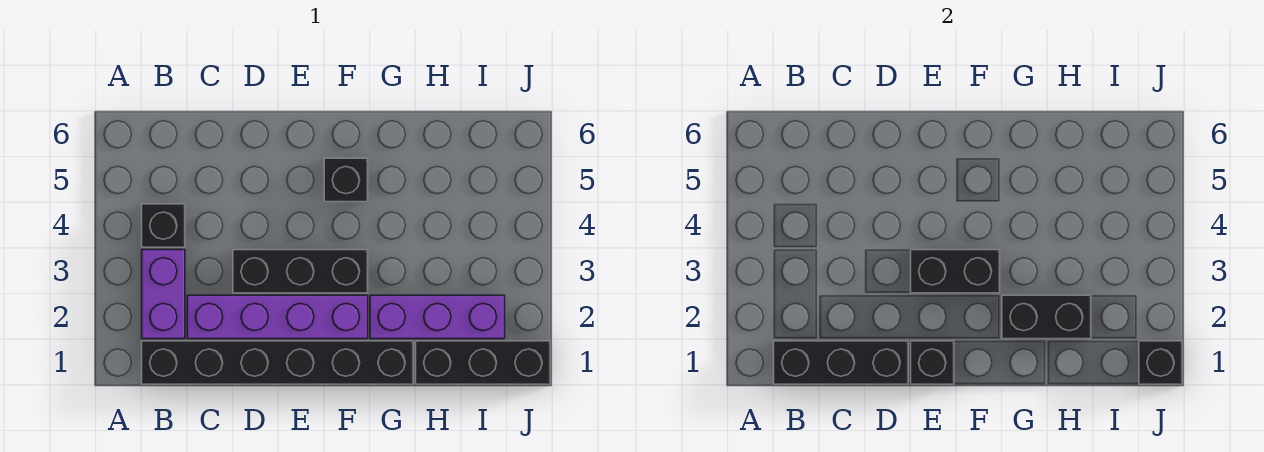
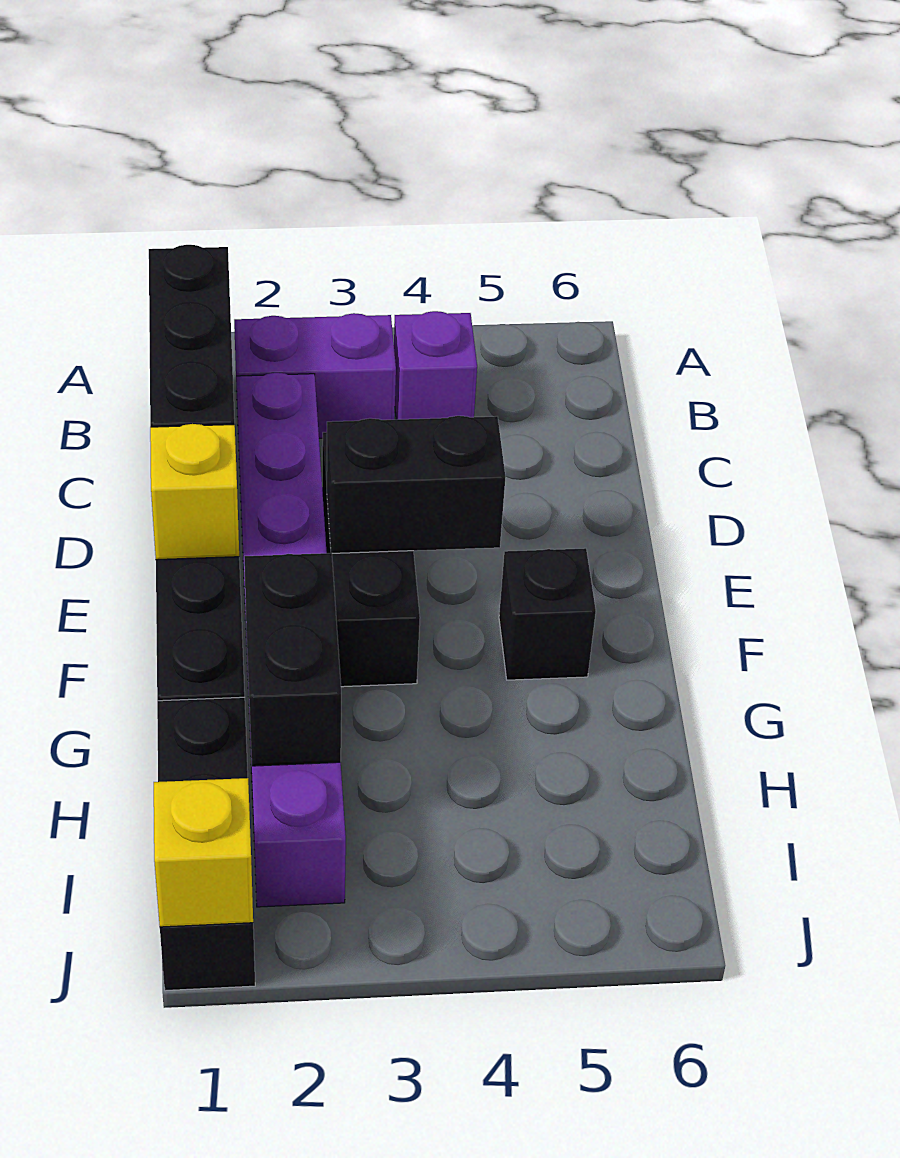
black brick B4 level 1 -> purple brick B4 level 1
black brick E1 level 2 -> yellow brick E1 level 2
black brick E3:F3 level 2 -> black brick E3:E4 level 2
black brick J1 level 2 -> yellow brick J1 level 2

